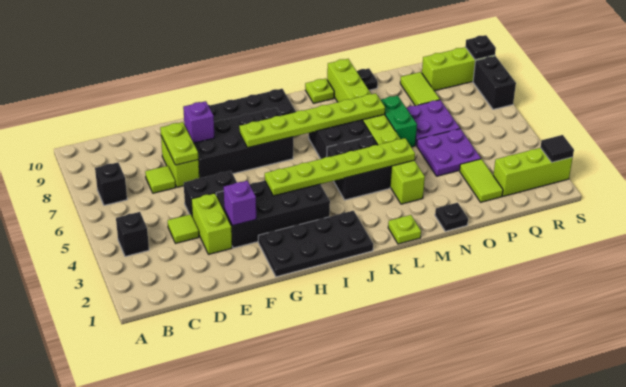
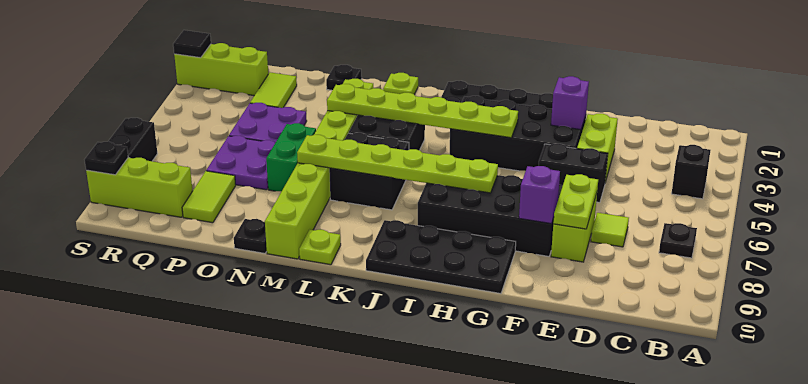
black brick B7 level 1 -> black plate B7 level 1
lime tile D4 level 1 -> none

